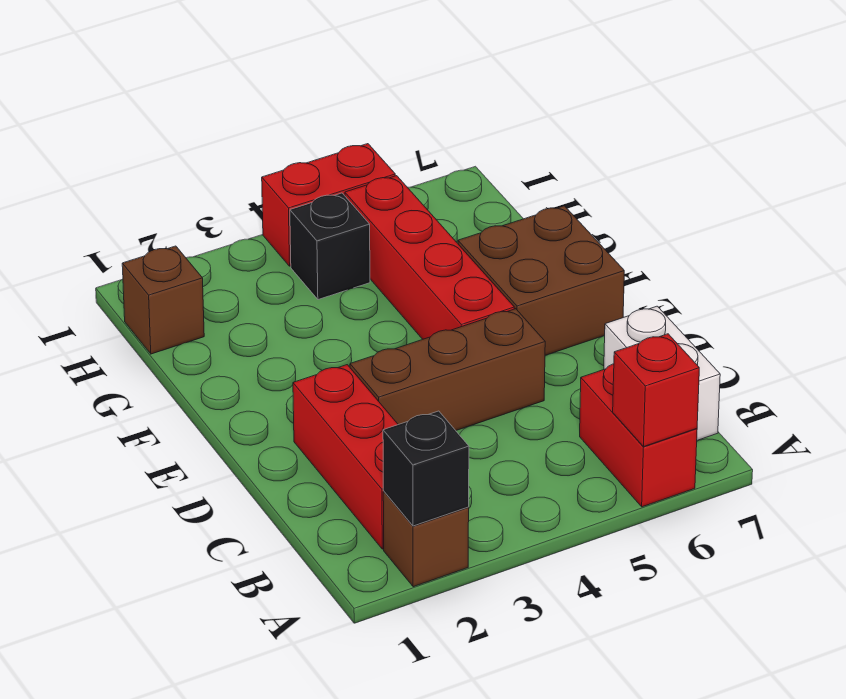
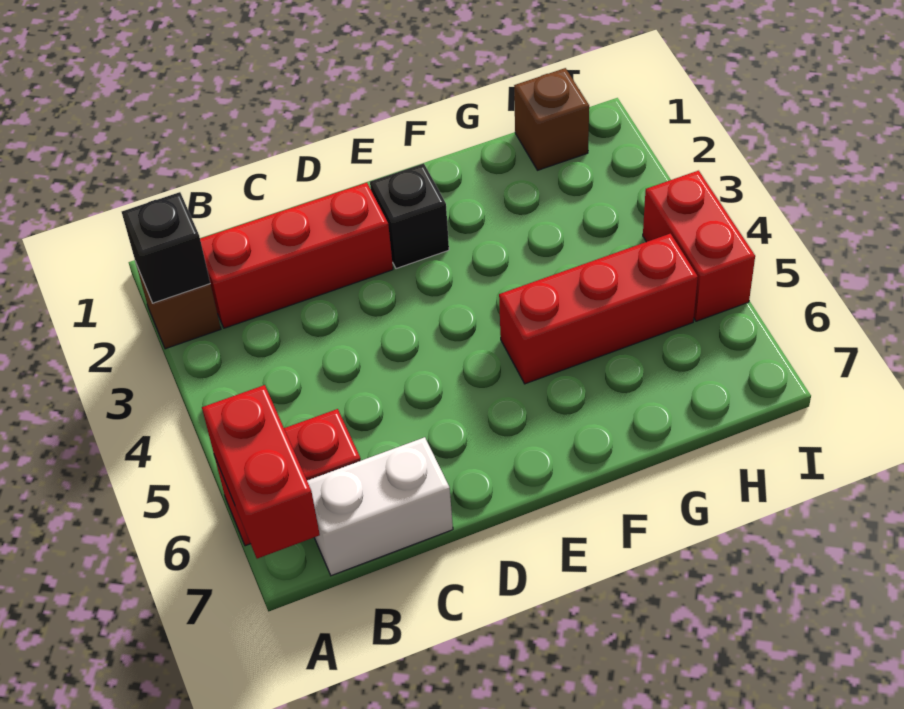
red brick A6 level 2 -> red brick A6:A7 level 2
brown brick D3:D5 level 1 -> none
red brick E5:H5 level 1 -> red brick F5:H5 level 1
brown brick E6:F7 level 1 -> none
black brick H4 level 1 -> black brick E2 level 1

